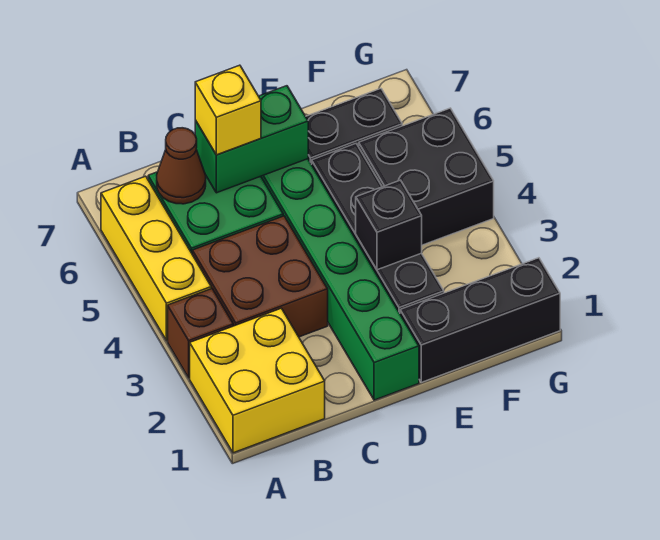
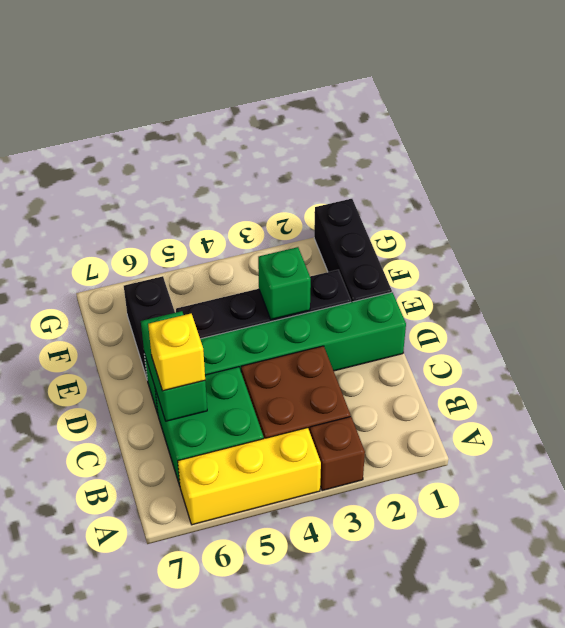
yellow brick A1:B2 level 1 -> none
brown cone B6 level 2 -> none
black brick E3 level 2 -> green brick E3 level 2
black brick F4:G5 level 1 -> none

